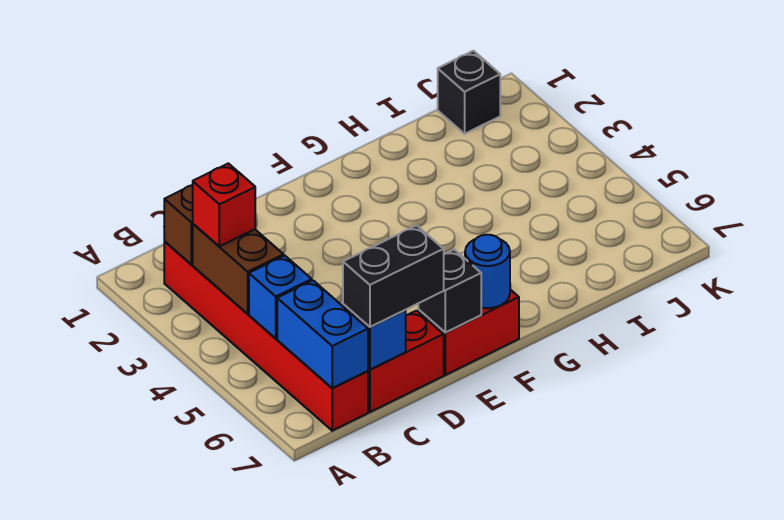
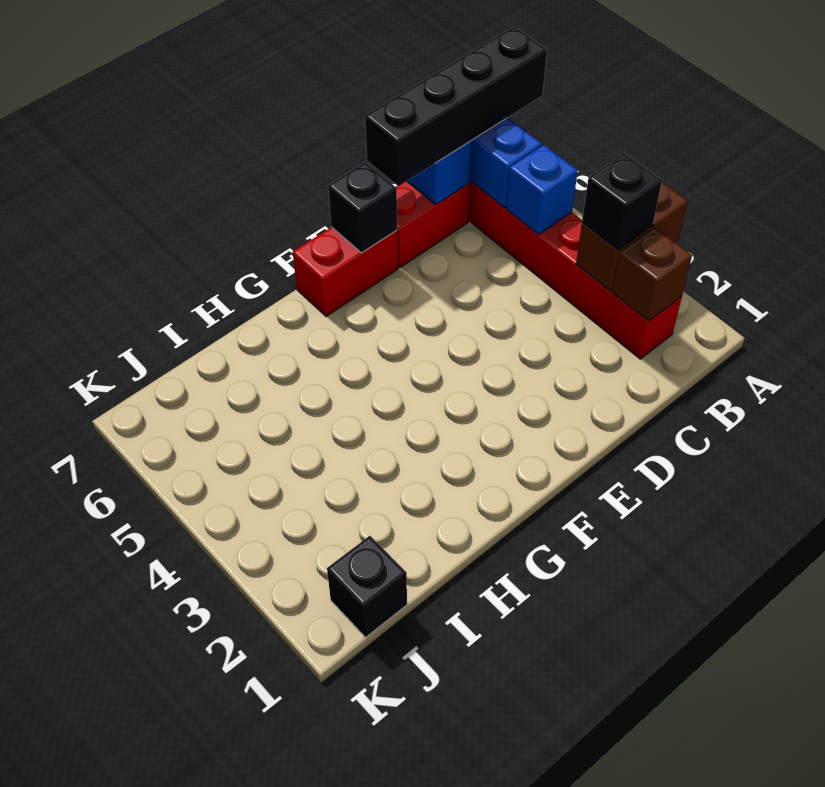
brown brick B3:B4 level 2 -> brown brick A3:B3 level 2
red brick B3 level 3 -> black brick B3 level 3
black brick C7:D7 level 3 -> black brick A7:D7 level 3
blue round brick F7 level 2 -> none

